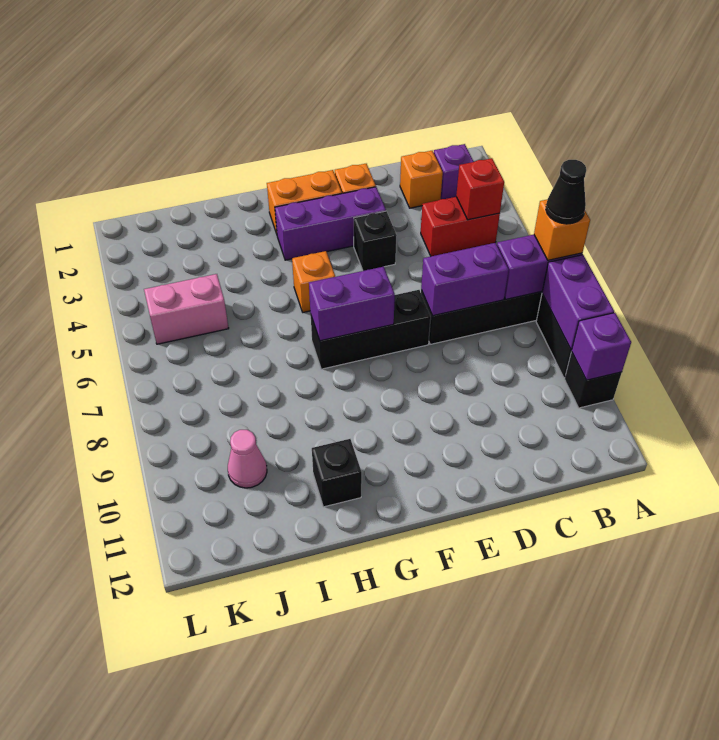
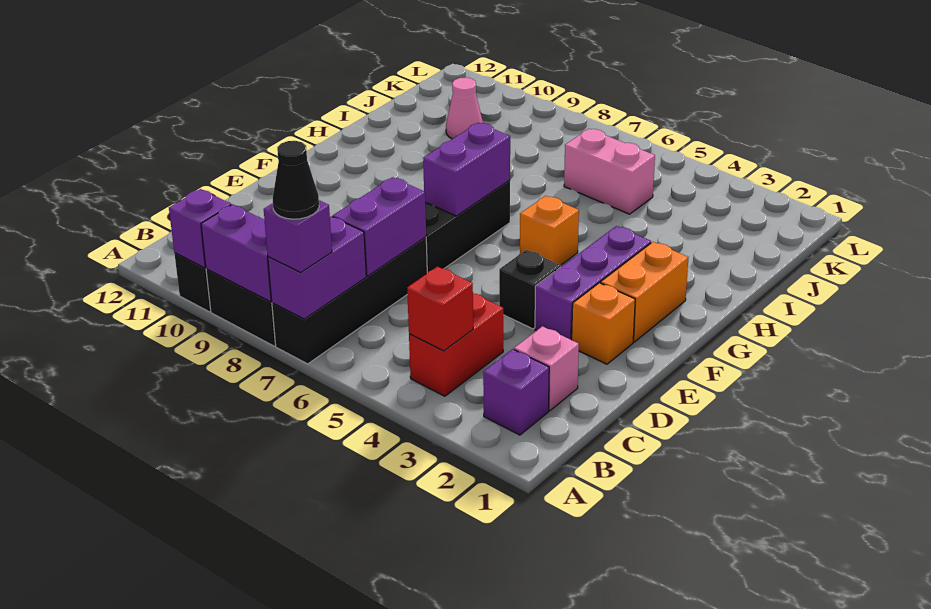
orange brick A7 level 3 -> purple brick A7 level 3
orange brick C2 level 1 -> pink brick C2 level 1
black brick H11 level 1 -> none
pink brick J5:K5 level 1 -> pink brick J5:J6 level 1

